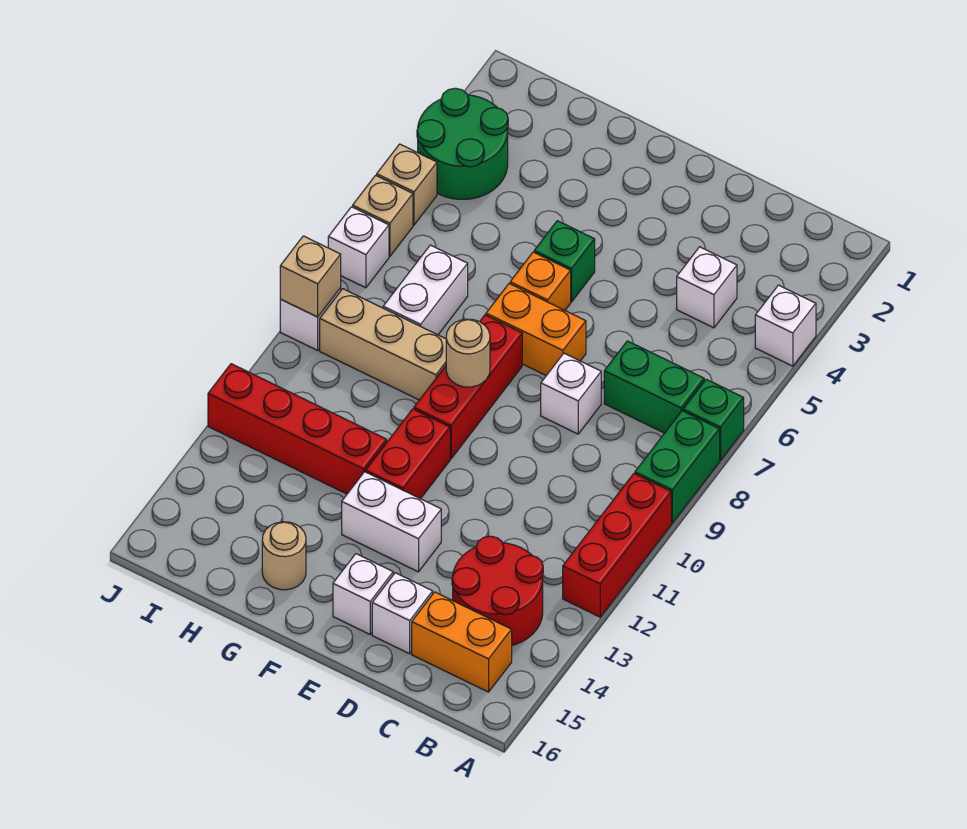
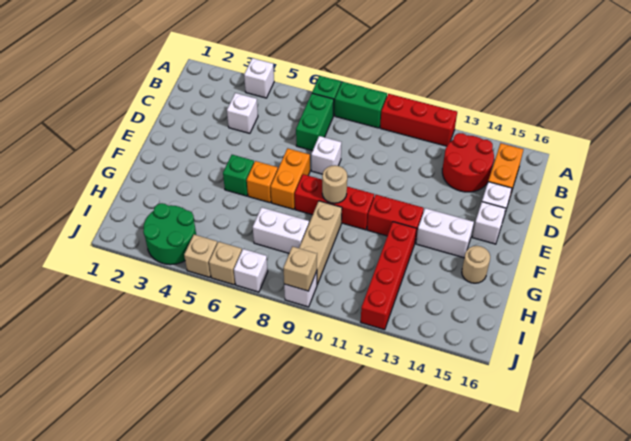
white brick E13:F13 level 1 -> white brick F13:F14 level 1

